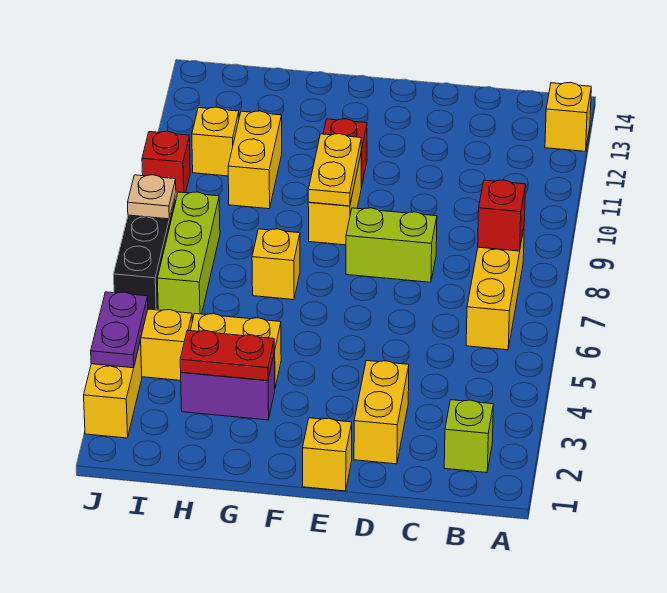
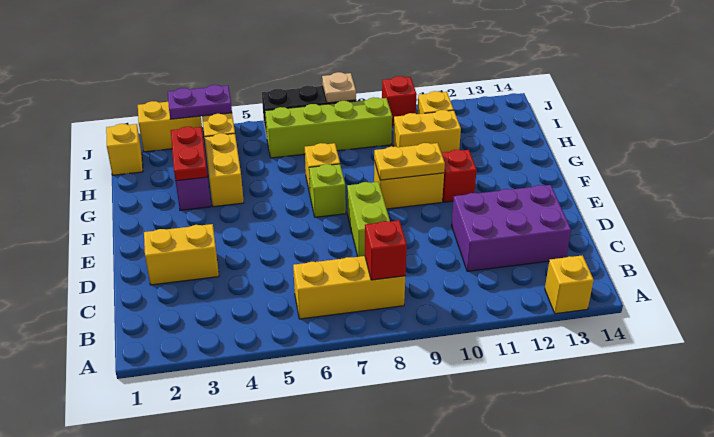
lime brick B2 level 1 -> lime brick F7 level 1
none -> purple brick C11:D13 level 1
yellow brick E1 level 1 -> yellow brick I1 level 1
lime brick I6:I8 level 1 -> lime brick I6:I9 level 1

